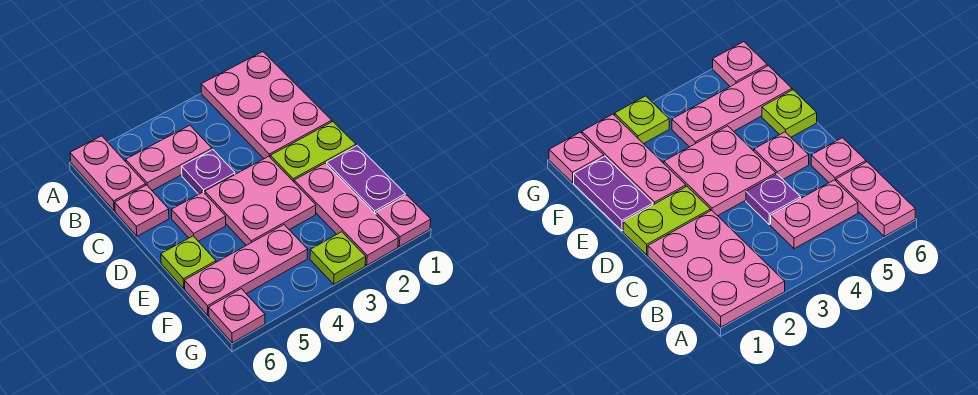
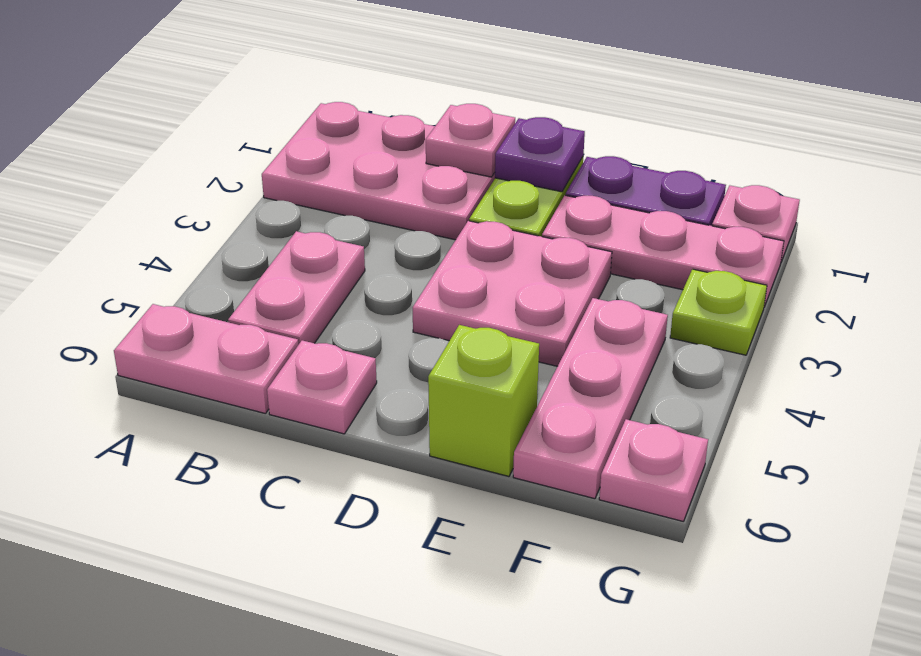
purple plate C4 level 1 -> purple plate D1 level 2
pink plate D5 level 1 -> pink plate C1 level 2
lime plate E6 level 1 -> lime brick E6 level 1

